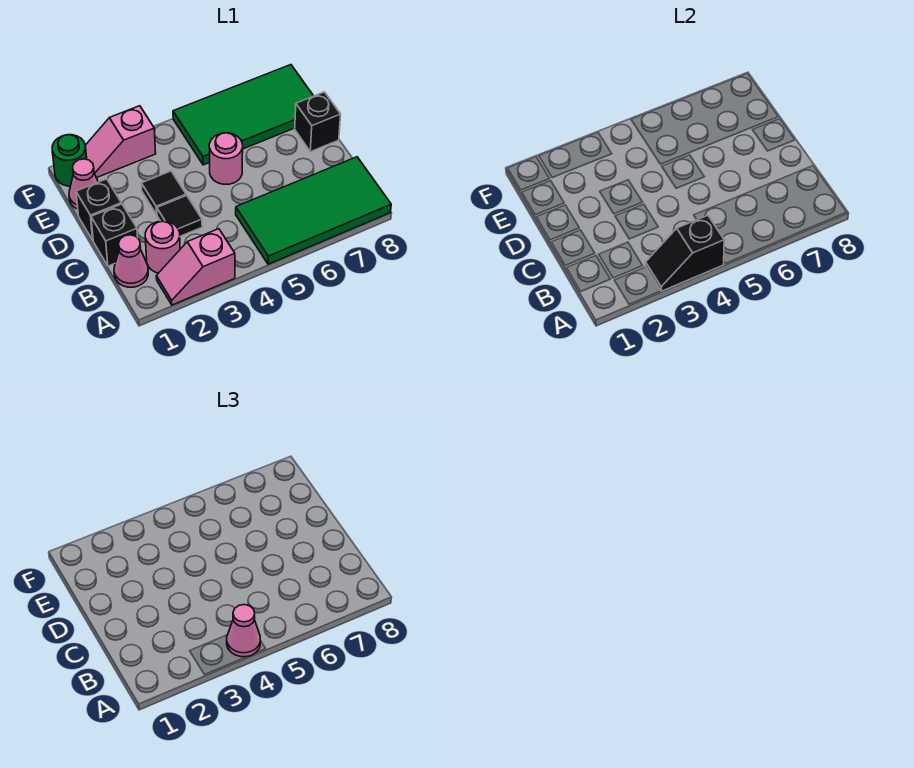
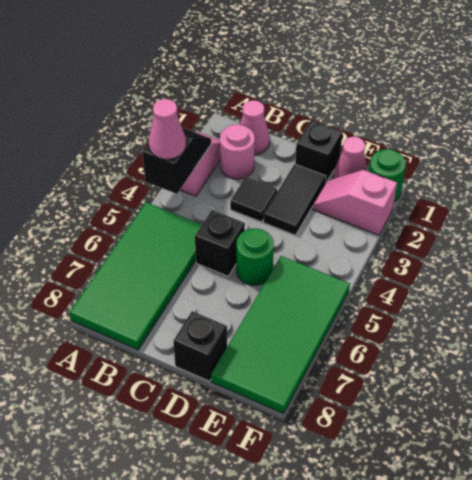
black brick C1 level 1 -> black brick C5 level 1
black tile D3 level 1 -> black tile D2:D3 level 1
pink round brick D5 level 1 -> green round brick D5 level 1
pink slope F2:F3 level 1 top 3 -> pink slope E2:F2 level 1 top F

